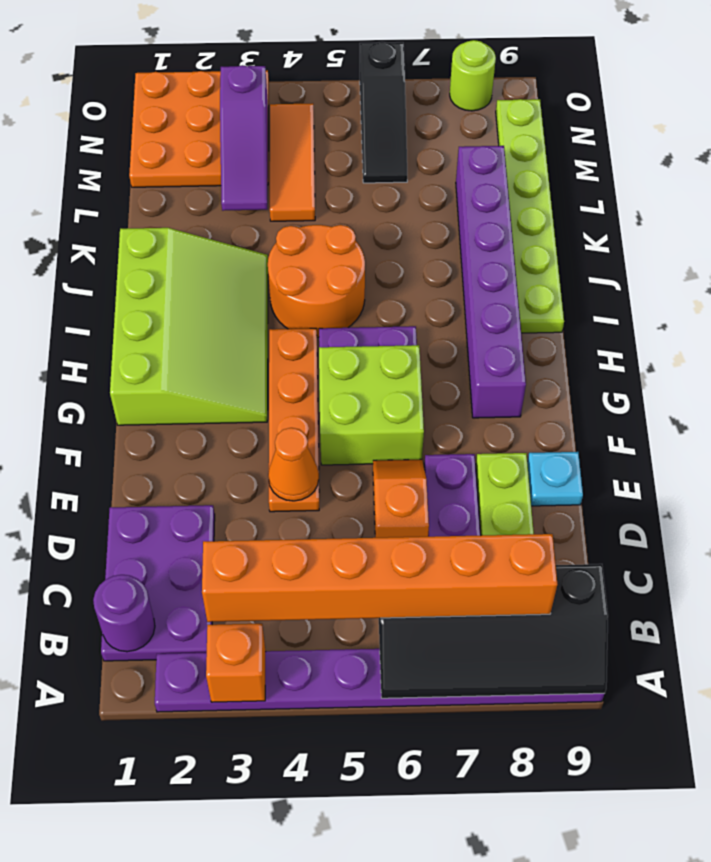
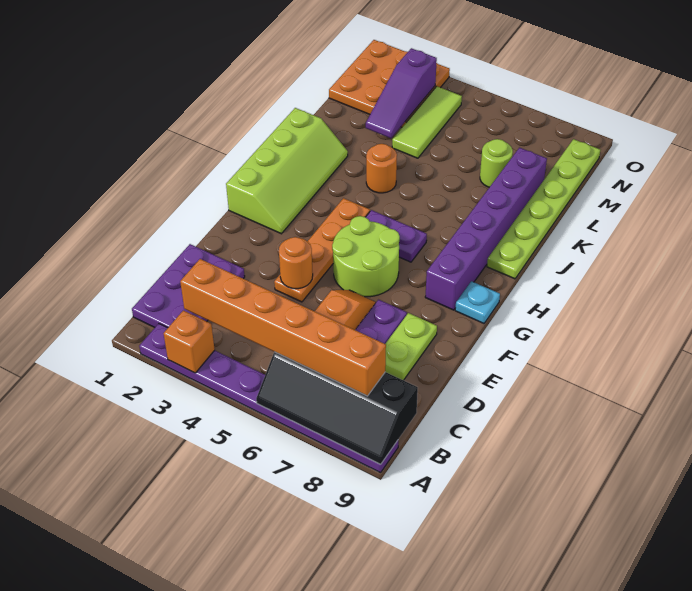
purple round brick B1 level 2 -> none
orange cone E4 level 2 -> orange round brick E4 level 2
cyan plate E9 level 1 -> cyan plate G9 level 1
lime brick F5:G6 level 1 -> lime round brick F5:G6 level 1
lime slope G1:J3 level 1 top 1 -> lime slope G1:J2 level 1 top 1
orange round brick I4:J5 level 1 -> orange round brick J4 level 1
orange tile L4:N4 level 1 -> lime tile L4:N4 level 1
black slope M6:O6 level 1 top O -> none
lime round brick O8 level 1 -> lime round brick L7 level 1

